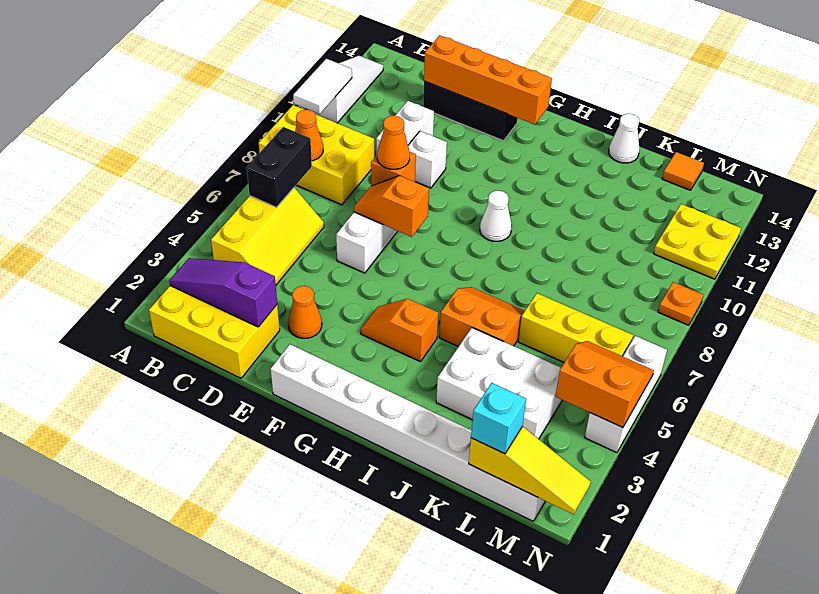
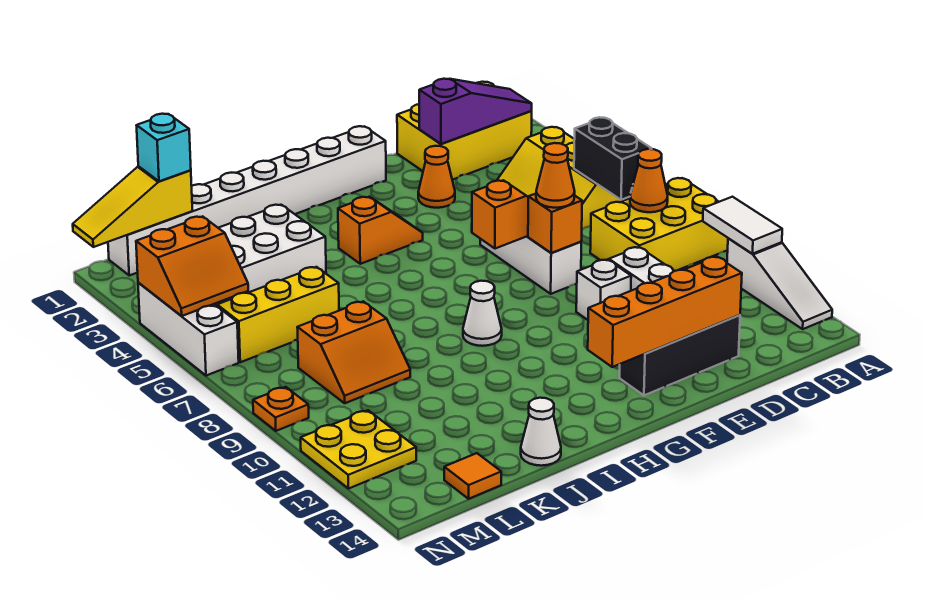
orange slope I5:J6 level 1 top 5 -> orange slope K8:L9 level 1 top 8

